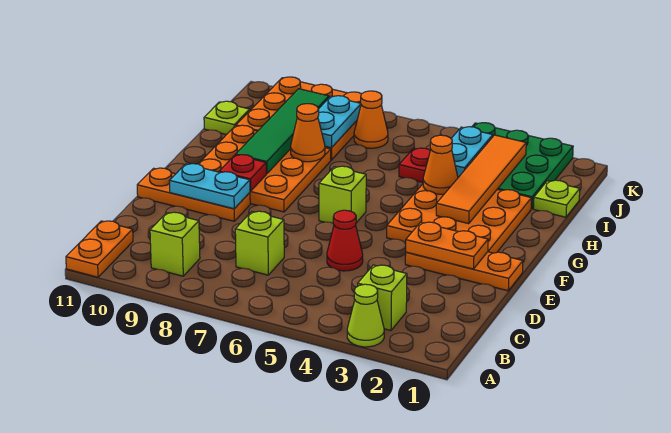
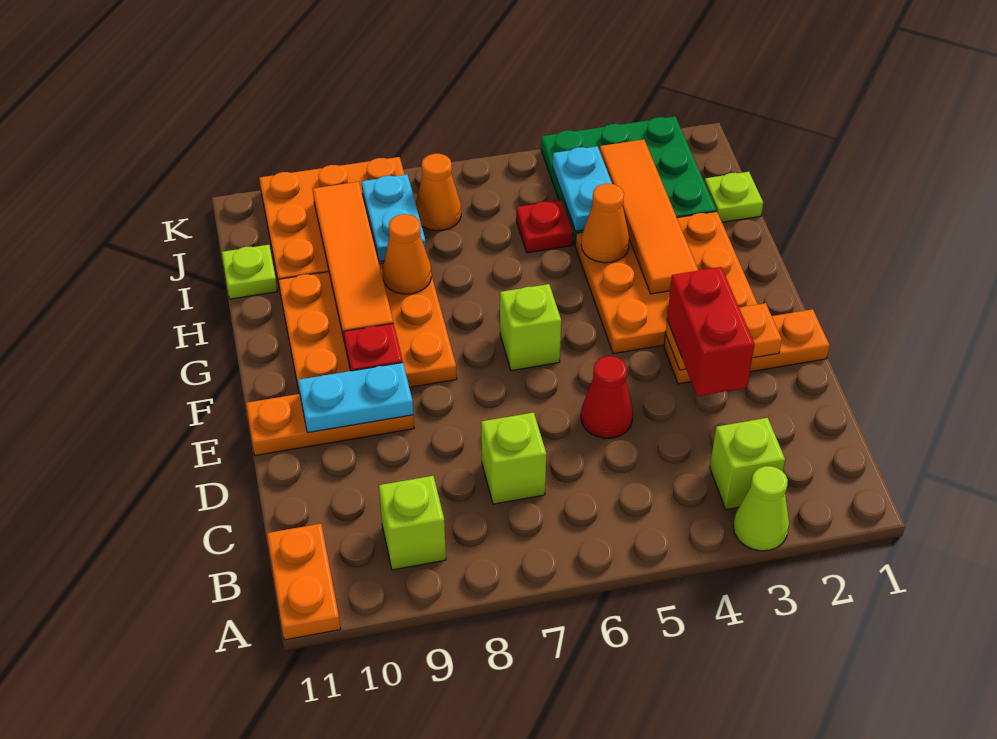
none -> red brick D3:E3 level 3
green tile G9:J9 level 2 -> orange tile G9:J9 level 2

